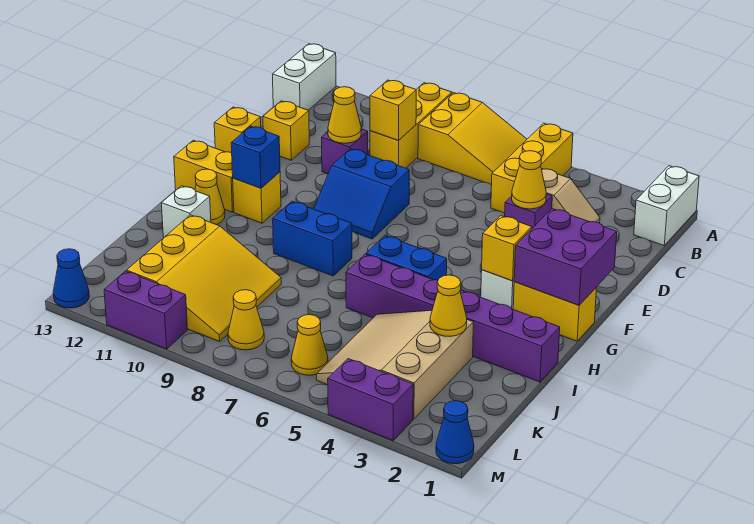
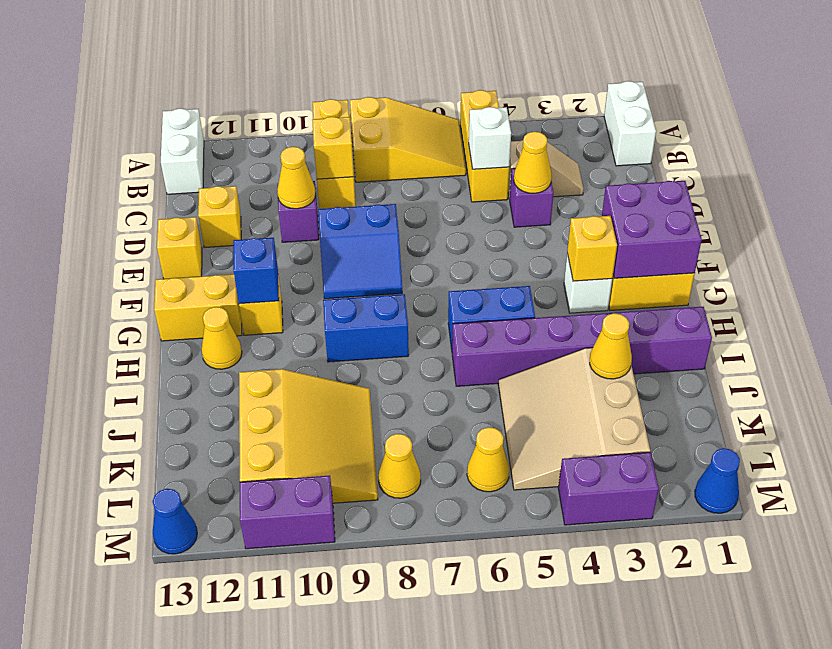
white brick I12 level 1 -> white brick C5 level 2

